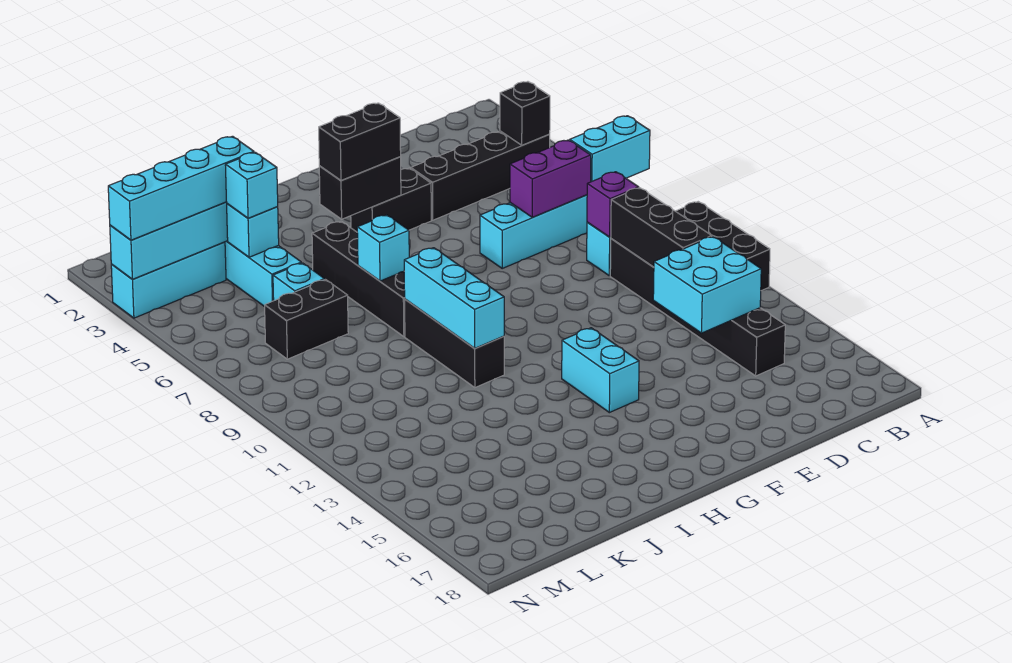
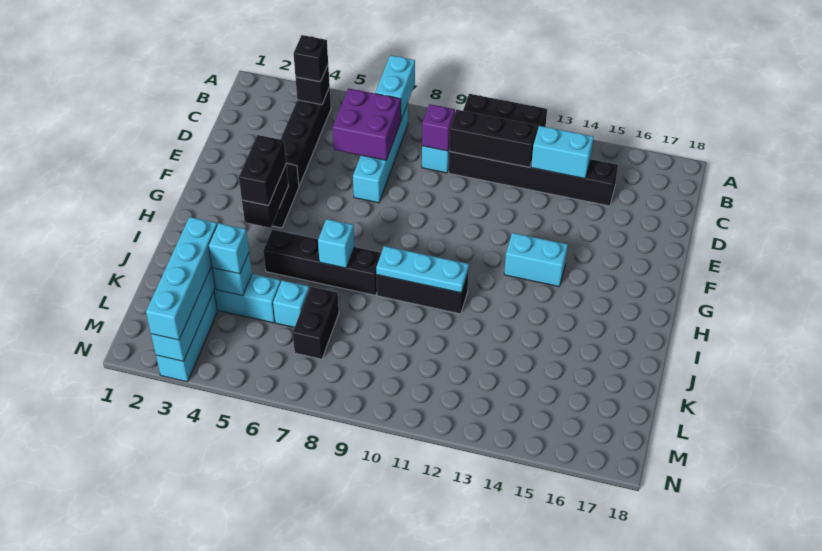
none -> black brick B4 level 3
purple brick C7:D7 level 2 -> purple brick C6:D7 level 2
cyan brick C13:D14 level 2 -> cyan brick C13:C14 level 2
cyan brick I9:I11 level 2 -> cyan plate I9:I11 level 2

